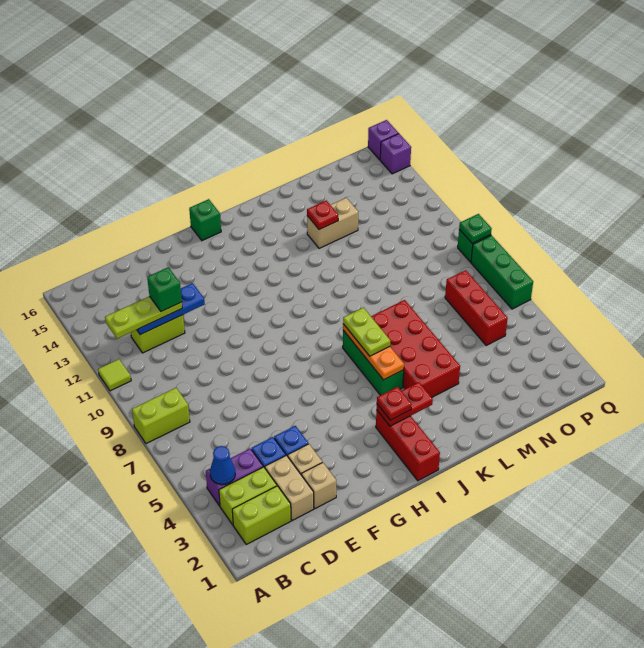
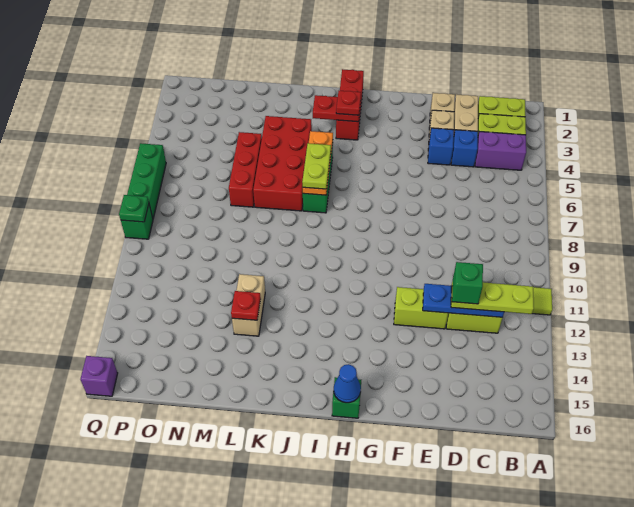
lime brick A8:B8 level 1 -> lime brick E12:F12 level 1
blue cone B4 level 2 -> blue cone H16 level 2
tan brick L13:M13 level 1 -> tan brick L12:L13 level 1
red brick O5:O7 level 1 -> red brick M5:M7 level 1
purple brick Q15 level 1 -> none

